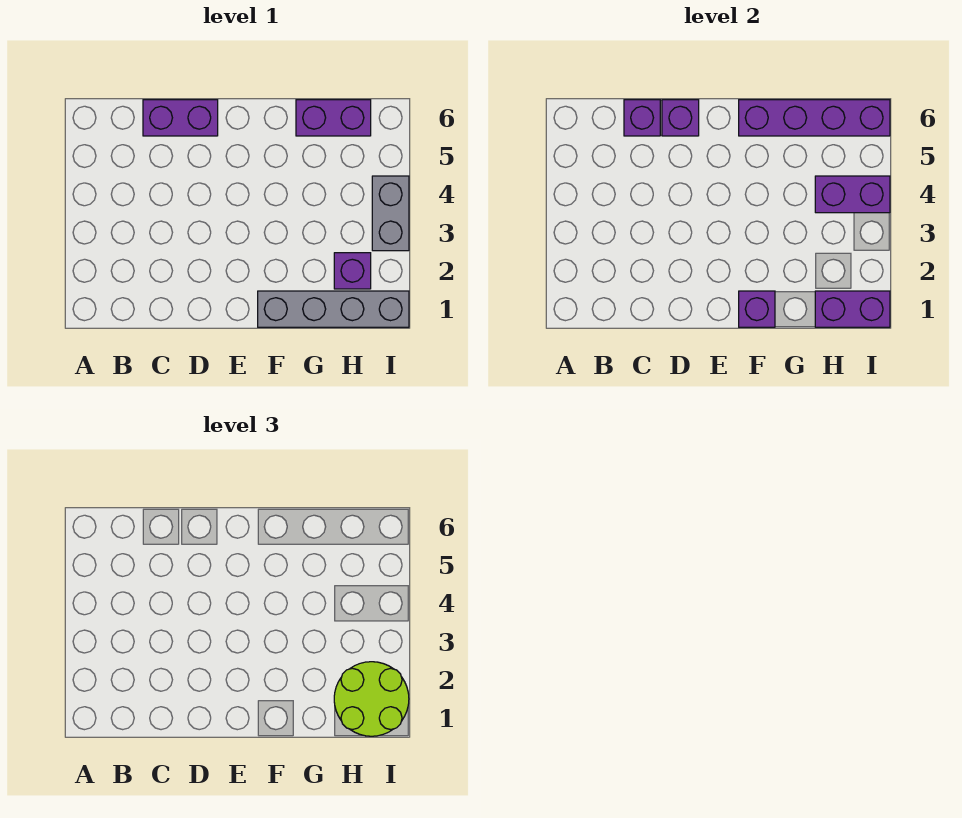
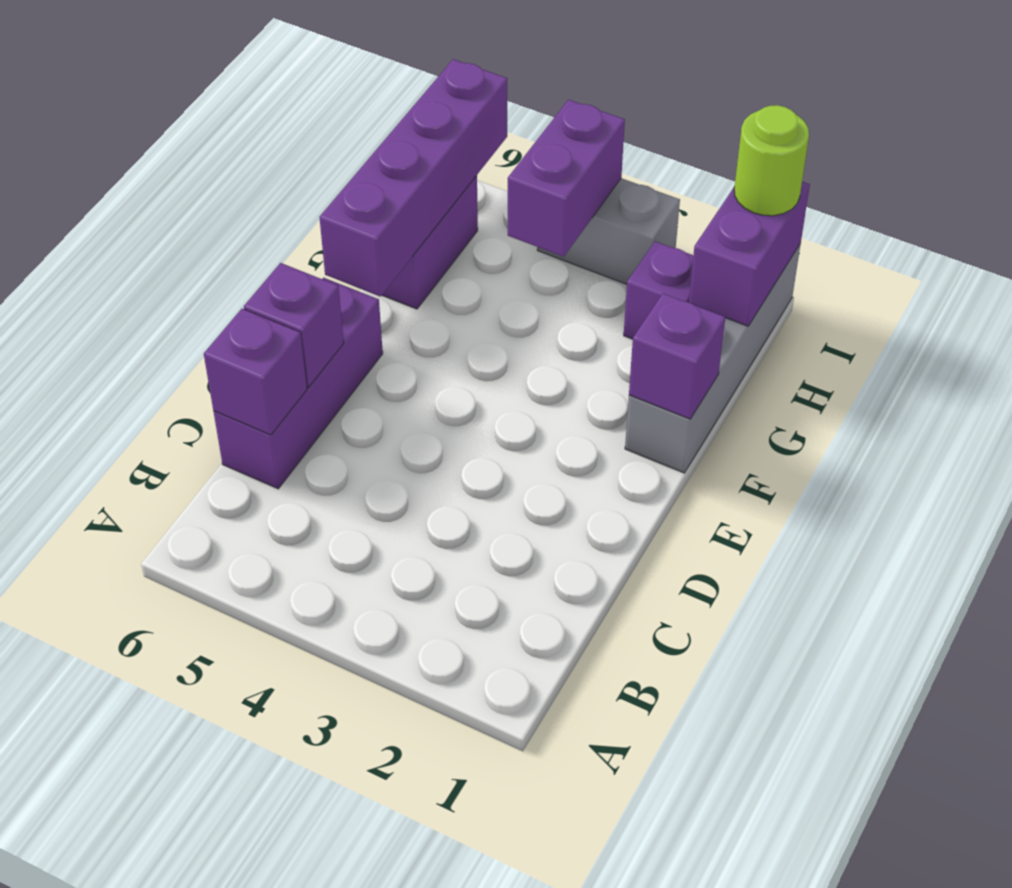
purple brick C6:D6 level 1 -> purple brick C6:E6 level 1
lime round brick H1:I2 level 3 -> lime round brick I1 level 3

